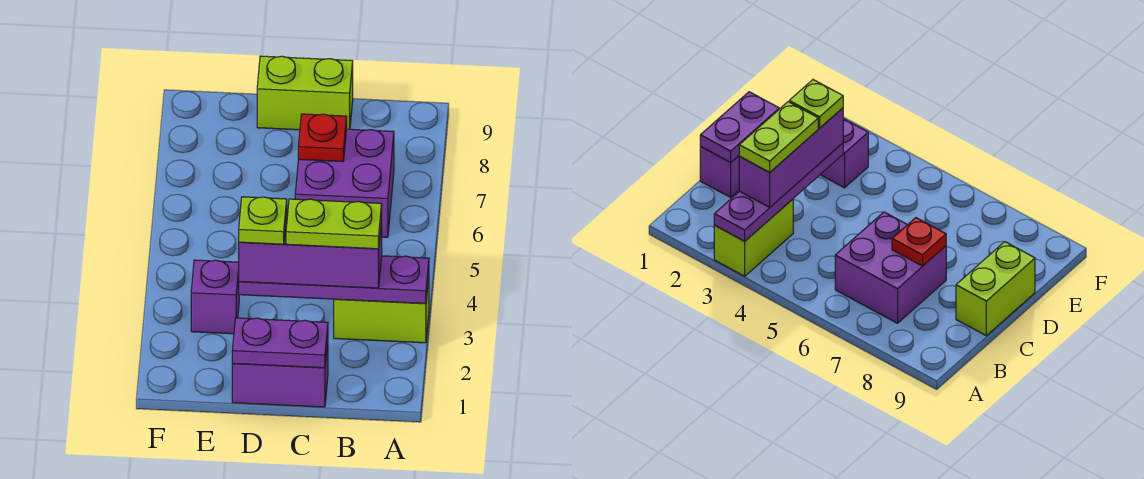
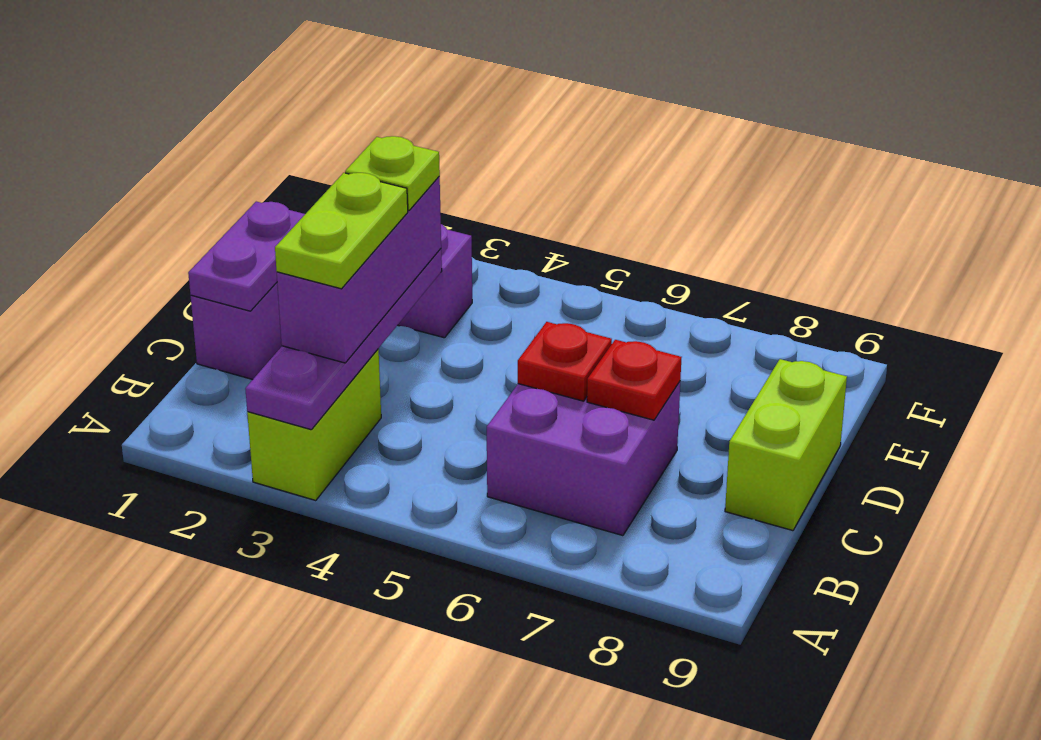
none -> red plate C6 level 2

